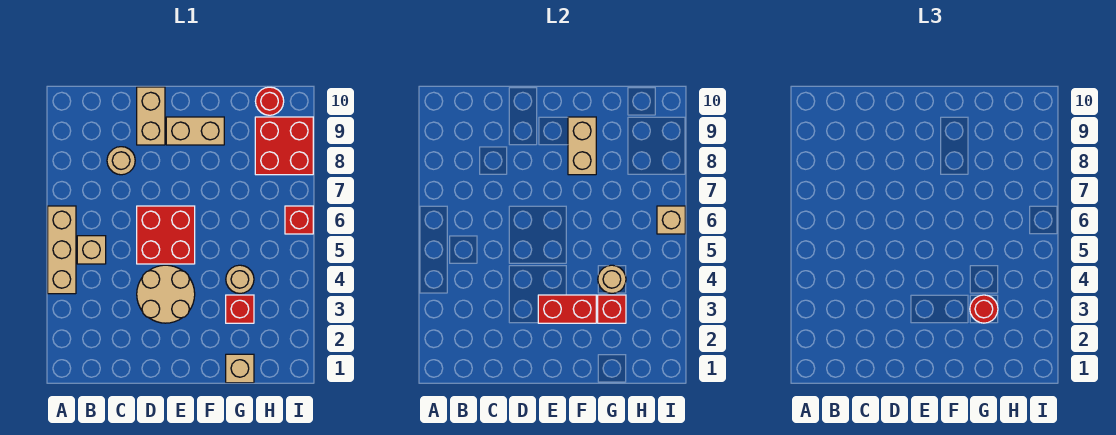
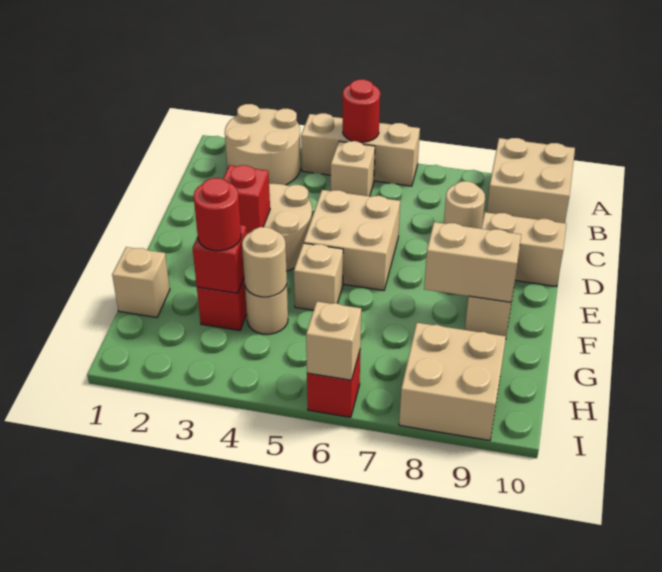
none -> tan round brick A2:B3 level 1
none -> tan brick A9:B10 level 1
red brick D5:E6 level 1 -> tan brick D5:E6 level 1
red brick E3:F3 level 2 -> red brick E3 level 2
none -> tan brick F5 level 1
red brick H8:I9 level 1 -> tan brick H8:I9 level 1
red round brick H10 level 1 -> red round brick A5 level 2

